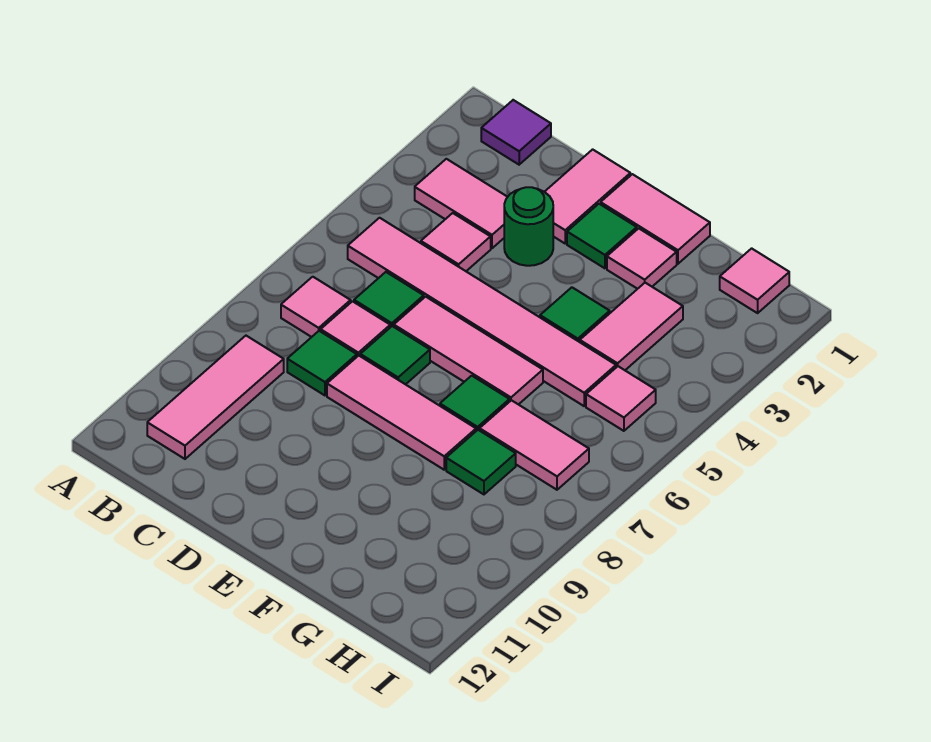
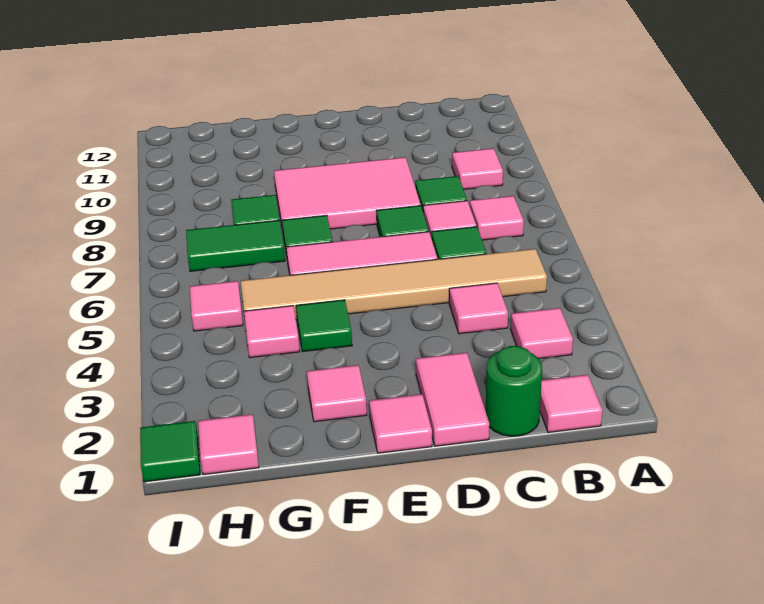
purple tile B1 level 1 -> pink tile B1 level 1
pink tile B3:C3 level 1 -> pink tile B3 level 1
pink tile B5:G5 level 1 -> tan tile B5:G5 level 1
pink tile B9:B11 level 1 -> pink tile B9 level 1
green round brick D3 level 1 -> green round brick C1 level 1
pink tile D8:F8 level 1 -> pink tile D8:F9 level 1
pink tile E1:F1 level 1 -> pink tile E1 level 1
green tile E2 level 1 -> green tile I1 level 1
pink tile G3:G4 level 1 -> pink tile G4 level 1
pink tile G7:H7 level 1 -> green tile G7:H7 level 1

